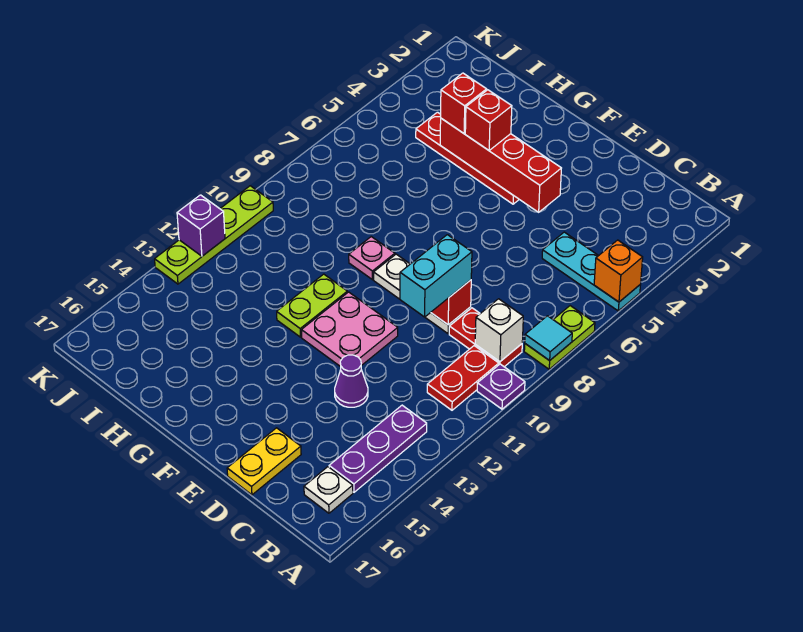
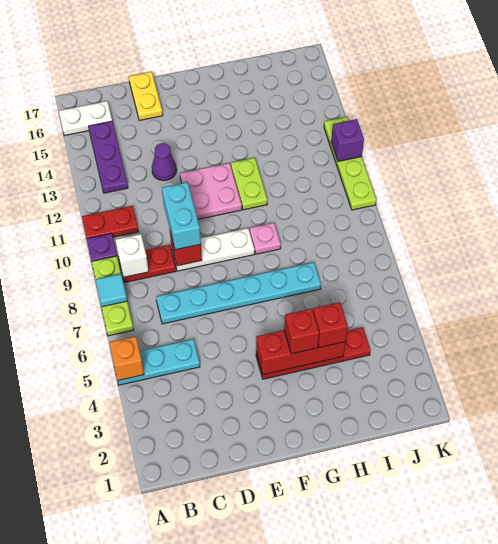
lime plate A7:A8 level 1 -> lime plate A7:A9 level 1
red plate B10:B11 level 1 -> red plate A11:B11 level 1
white plate B16 level 1 -> white plate A16:B16 level 1
none -> cyan plate C7:H7 level 1
red brick E4:H4 level 2 -> red brick F4:H4 level 2

